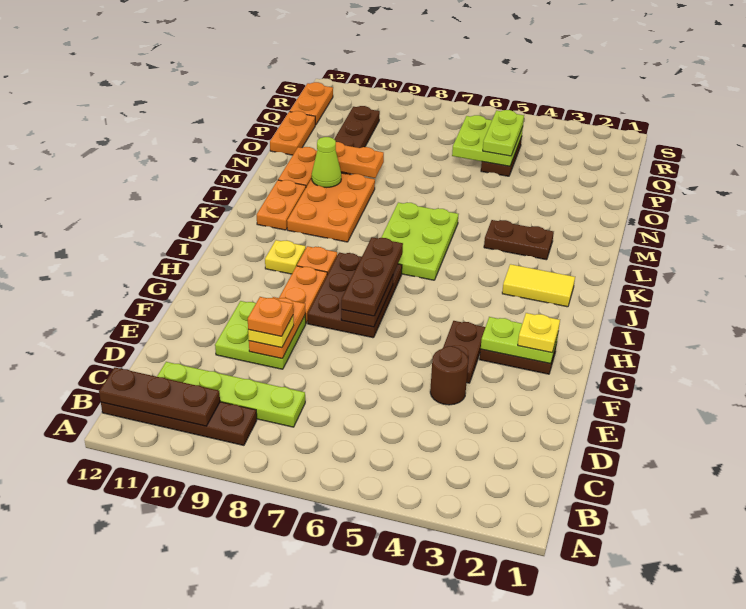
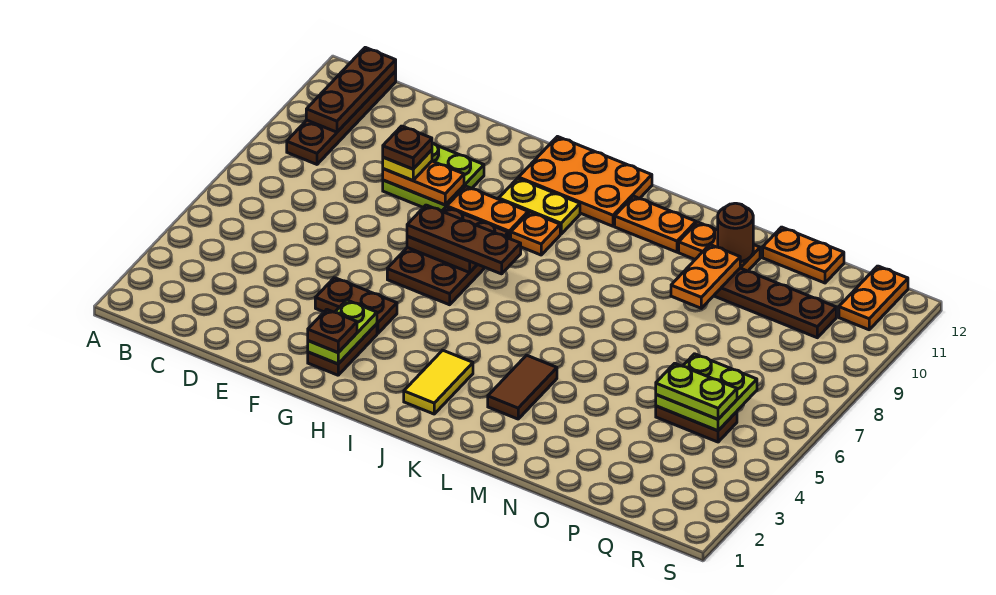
lime plate C8:C11 level 1 -> none
brown round brick E4 level 1 -> brown round brick N11 level 2
orange plate E9 level 4 -> brown plate E9 level 4
yellow plate G2 level 3 -> brown plate G2 level 3
brown plate G7:I8 level 1 -> brown plate G6:H8 level 1
yellow plate I10 level 1 -> yellow plate H10:I10 level 1
lime plate J6:L7 level 1 -> none
orange plate K9:M10 level 1 -> orange plate H11:J12 level 1
brown plate L3:L4 level 1 -> brown tile L3:L4 level 1
lime cone M10 level 2 -> none
orange plate Q12:R12 level 1 -> orange plate R11:R12 level 1

